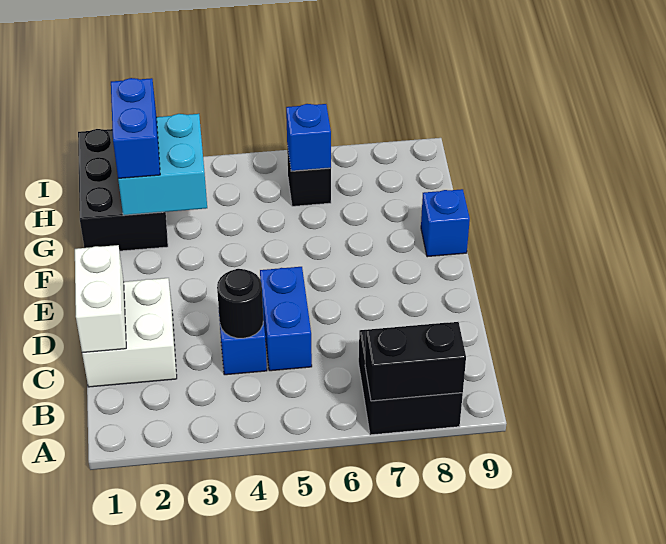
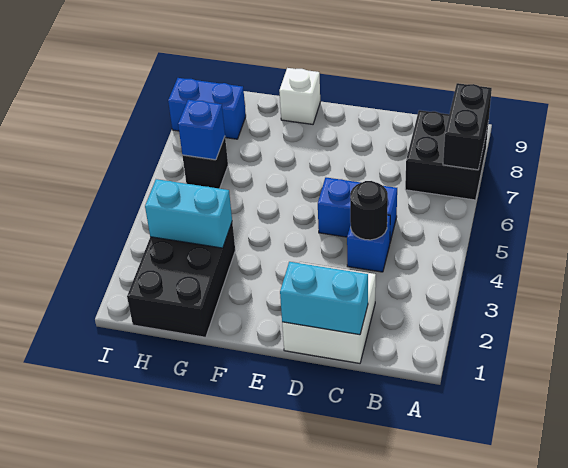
white brick C1:D1 level 2 -> cyan brick C1:D1 level 2
blue brick F9 level 1 -> white brick F9 level 1
black brick G1:I2 level 1 -> black brick G1:H3 level 1
cyan brick G2:H3 level 2 -> cyan brick G3:H3 level 2
blue brick G2:H2 level 3 -> blue brick H8:I8 level 1

